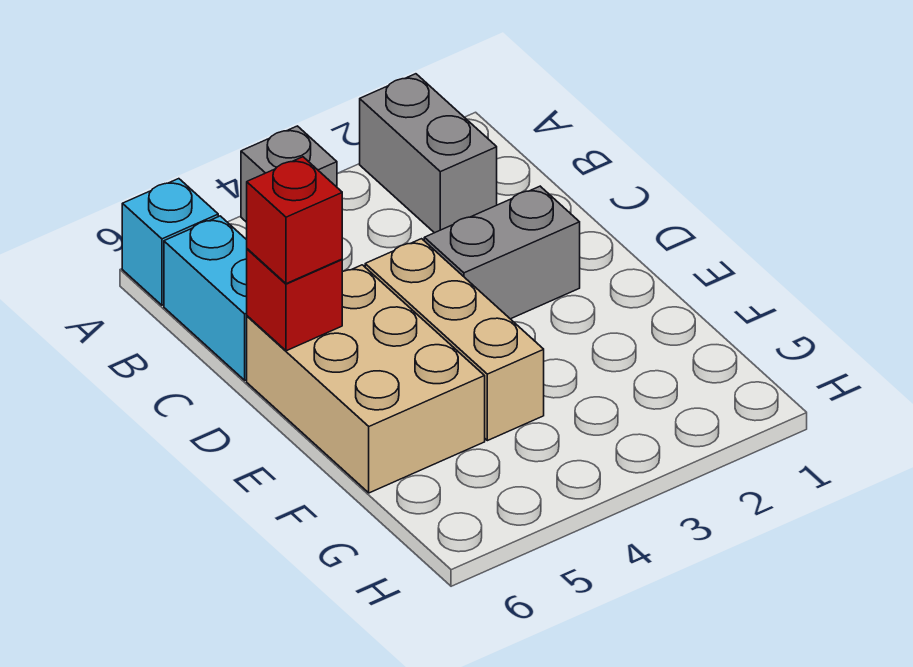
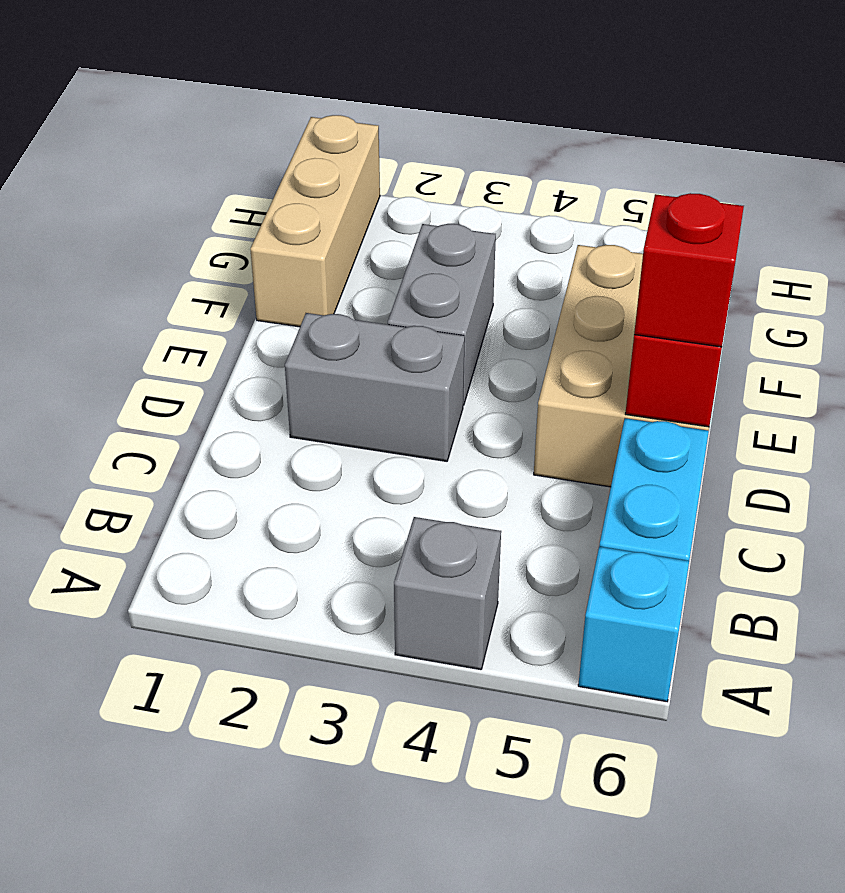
grey brick A2:B2 level 1 -> grey brick E3:F3 level 1
tan brick D4:F4 level 1 -> tan brick F1:H1 level 1

